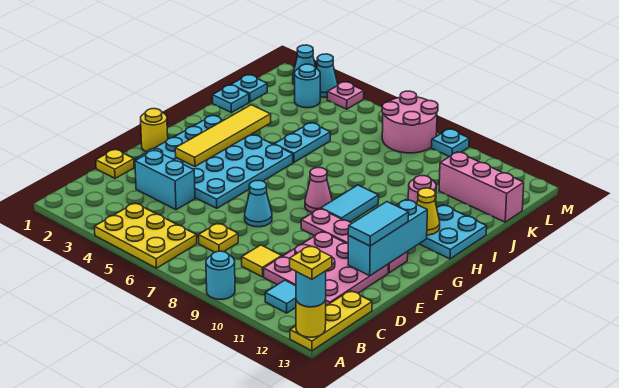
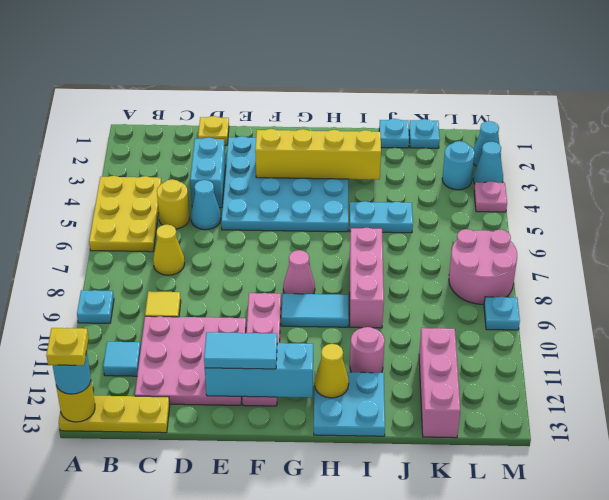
cyan round brick A9 level 1 -> cyan plate A9 level 1
yellow plate C7 level 1 -> yellow cone C7 level 1
cyan cone E7 level 1 -> cyan cone D5 level 1
yellow round brick F1 level 1 -> yellow round brick C5 level 1
yellow tile F3:I3 level 2 -> yellow brick F3:I3 level 2
none -> pink brick I7:I9 level 1

